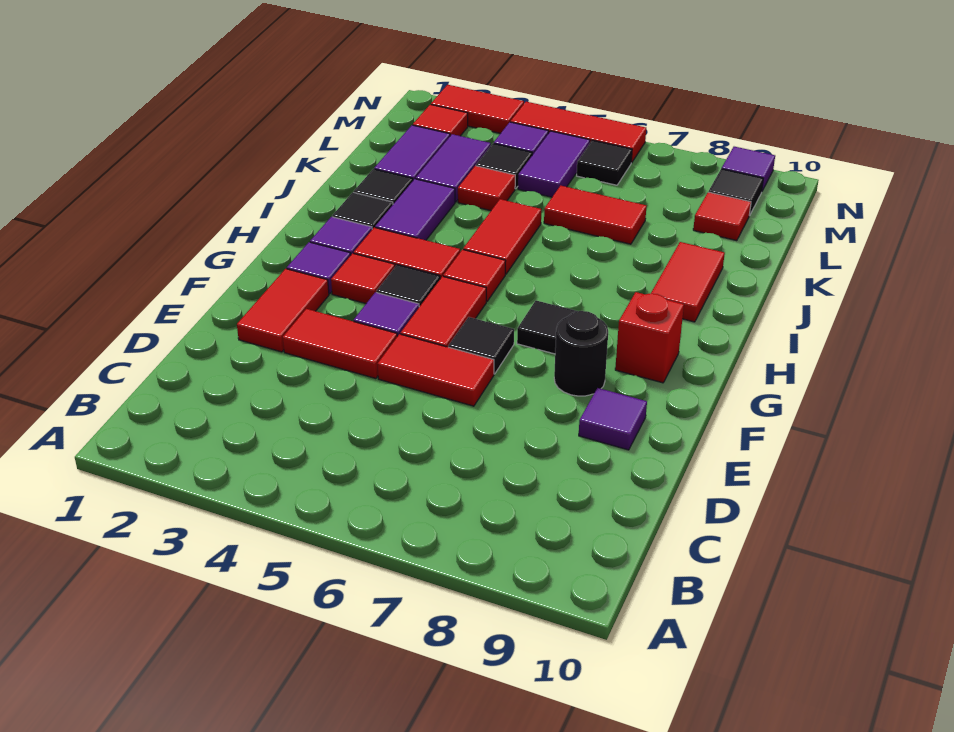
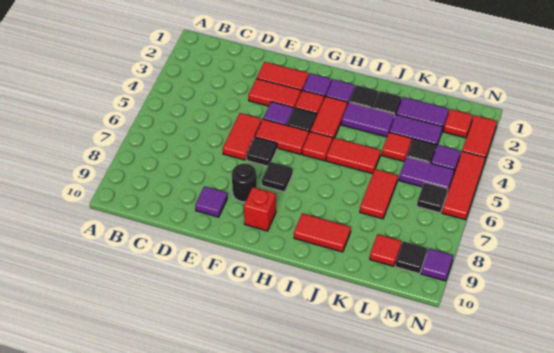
red tile E3:E4 level 1 -> red tile E3:F3 level 1

